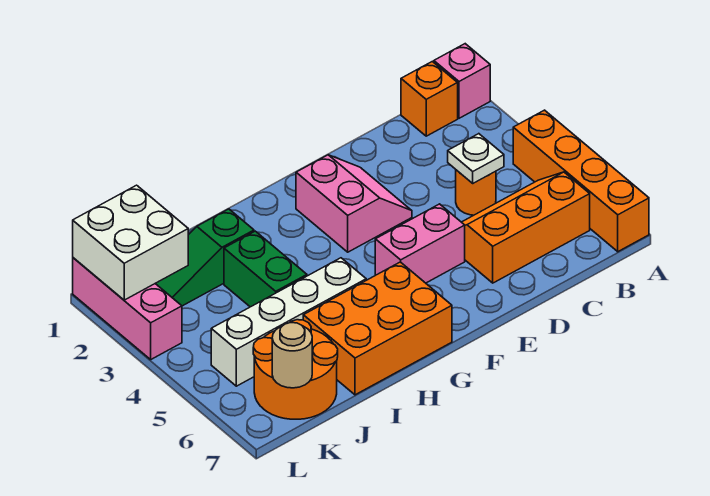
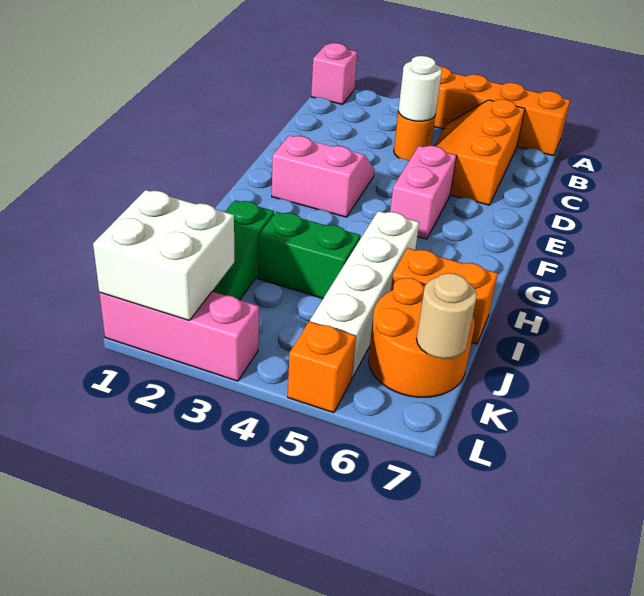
orange brick B1 level 1 -> orange brick L5 level 1
white plate C4 level 2 -> white round brick C4 level 2
orange brick G6:I7 level 1 -> orange brick I6:I7 level 1

